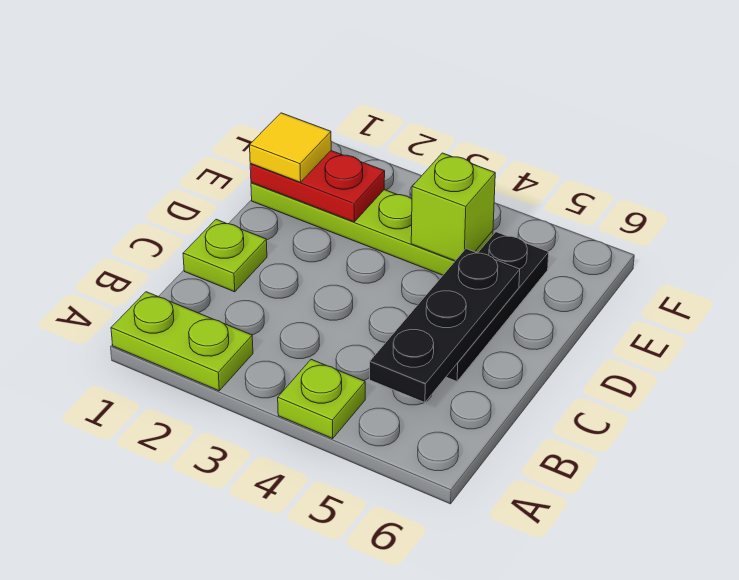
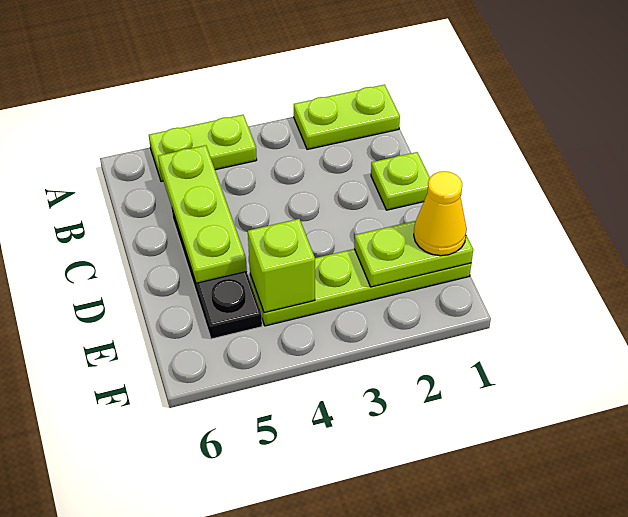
lime plate A4 level 1 -> lime plate A4:A5 level 1
black plate B5:D5 level 2 -> lime plate B5:D5 level 2
red plate E1:E2 level 2 -> lime plate E1:E2 level 2
yellow tile E1 level 3 -> yellow cone E1 level 3

